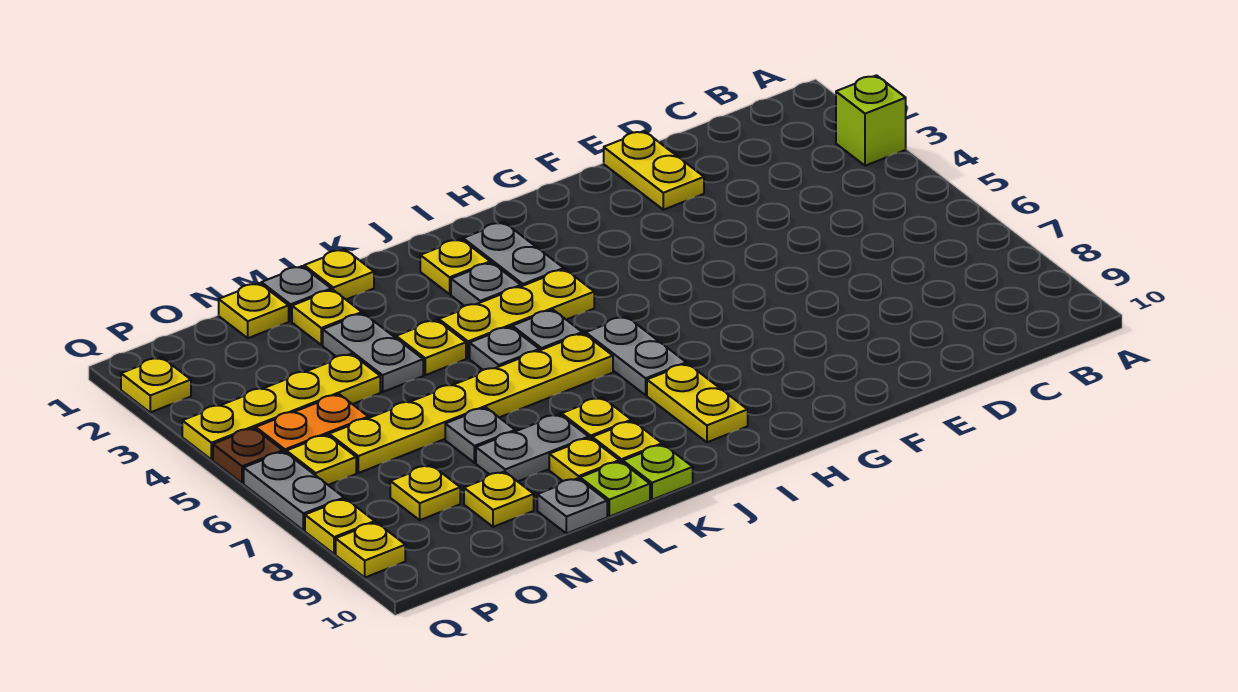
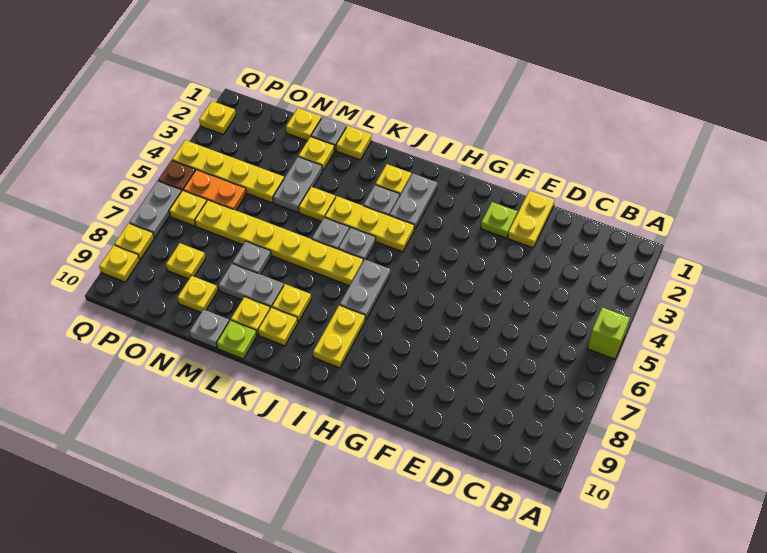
lime brick A3 level 1 -> lime brick A5 level 1
lime plate K10 level 1 -> lime plate F2 level 1

